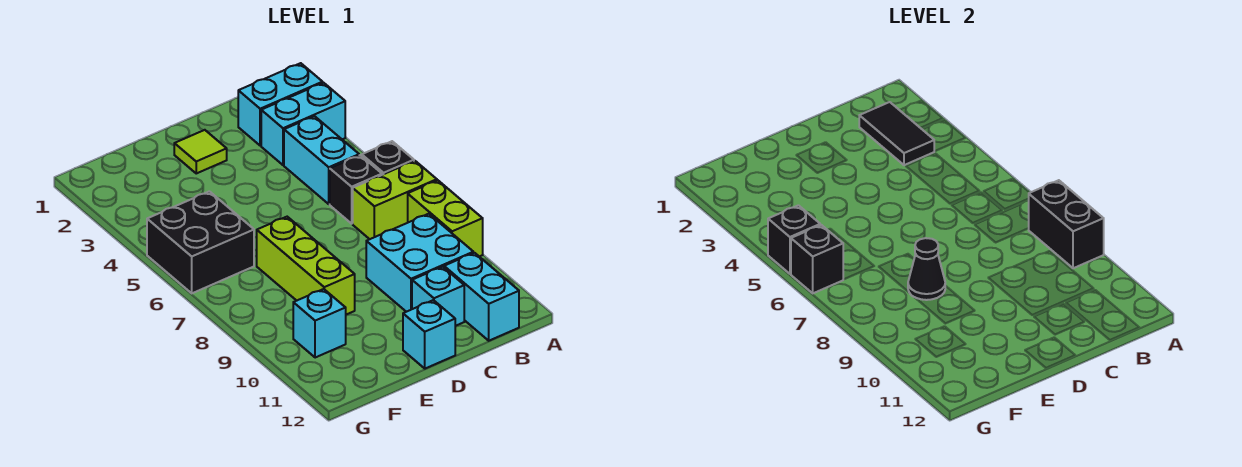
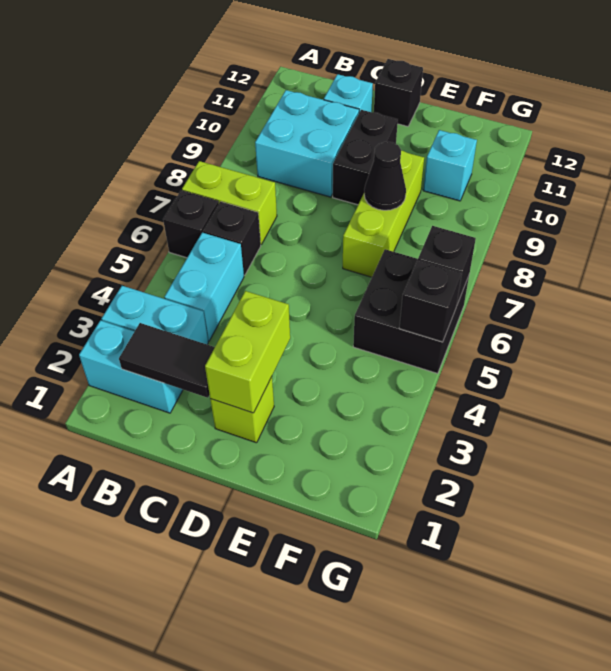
lime brick A8:A9 level 1 -> lime brick D2:D3 level 2
black brick A8:A9 level 2 -> black brick D9:D10 level 1
black tile B2:B3 level 2 -> black tile B2:C2 level 2
cyan brick B11:B12 level 1 -> none
lime tile D2 level 1 -> lime brick D2 level 1
cyan brick D12 level 1 -> black brick D12 level 1

